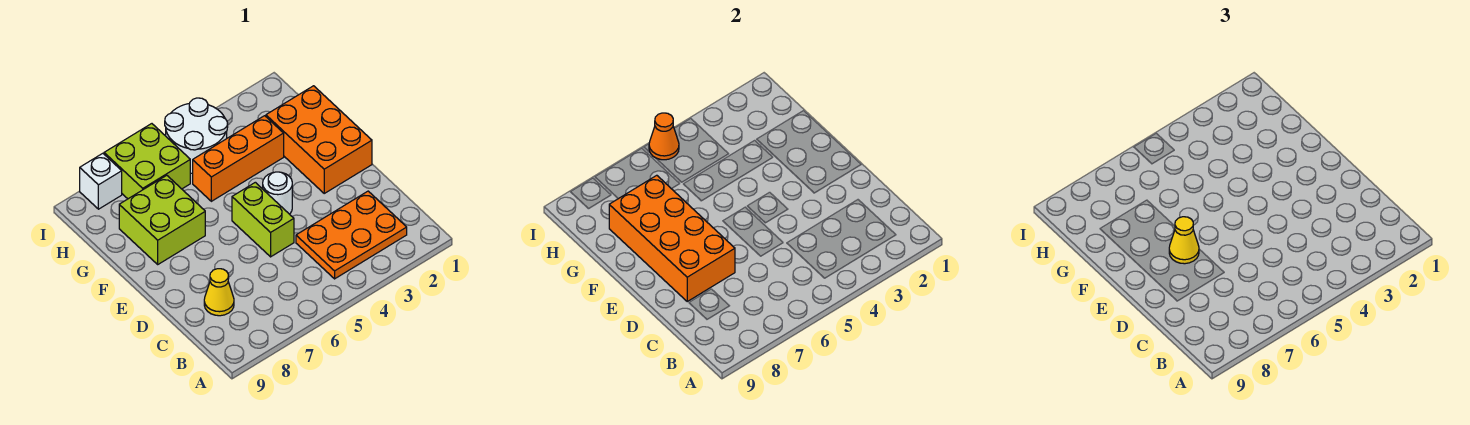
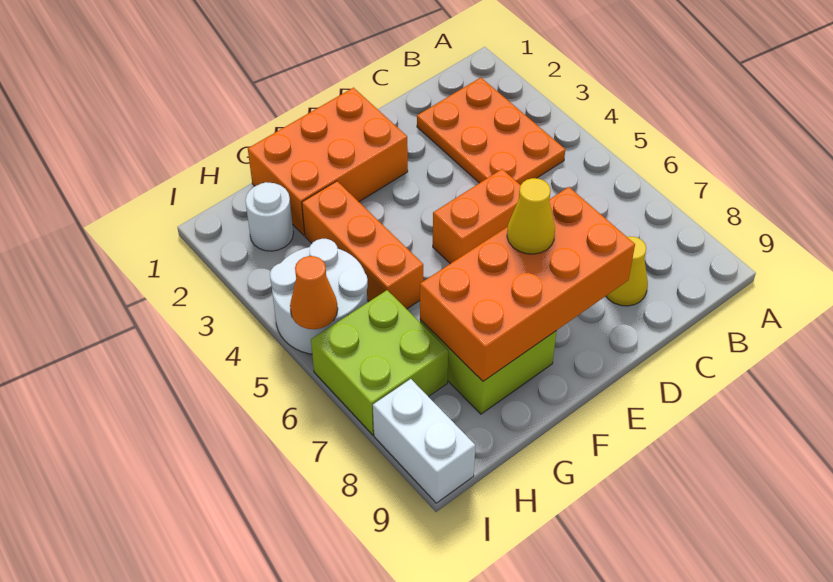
lime brick D5:E5 level 1 -> orange brick D5:E5 level 1
white round brick E4 level 1 -> white round brick H2 level 1
white brick I8 level 1 -> white brick I8:I9 level 1

